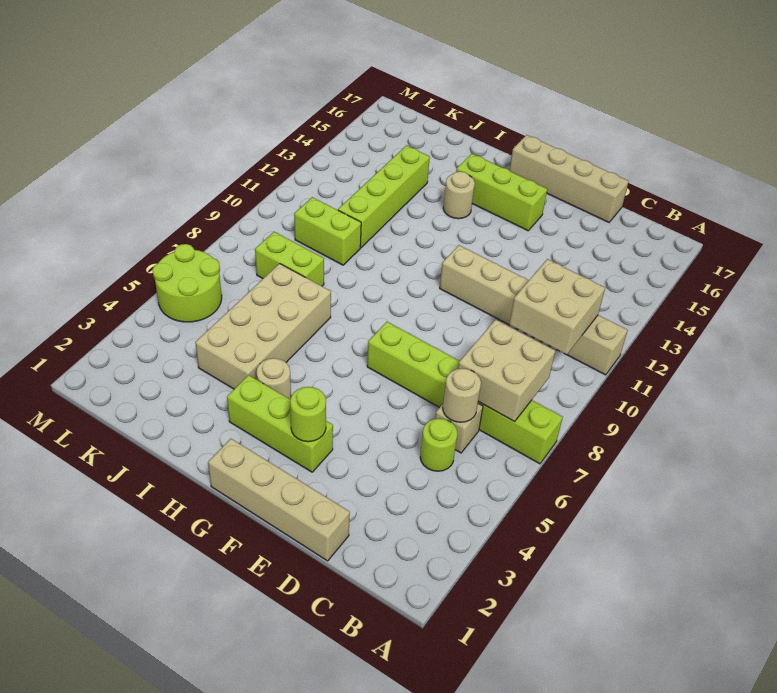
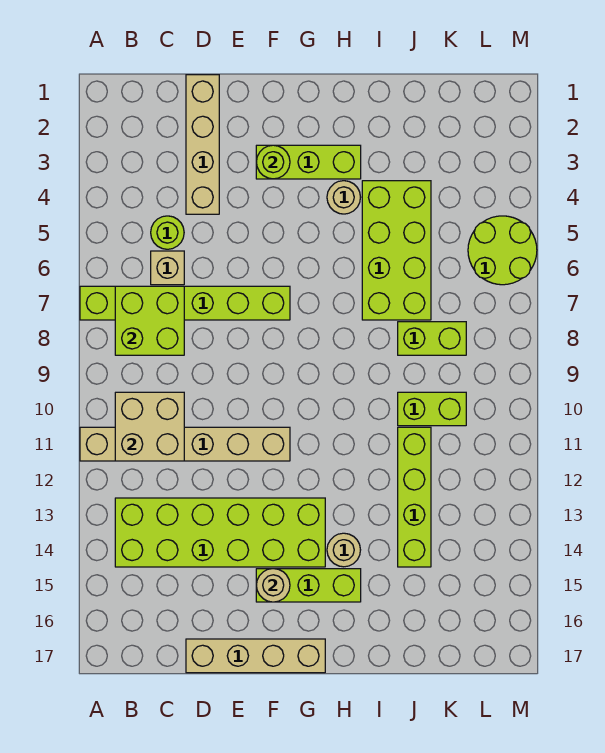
tan brick B7:C8 level 2 -> lime brick B7:C8 level 2
none -> lime brick B13:G14 level 1
tan round brick C6 level 2 -> tan round brick F15 level 2
tan brick D1:G1 level 1 -> tan brick D1:D4 level 1
tan brick I4:J7 level 1 -> lime brick I4:J7 level 1

